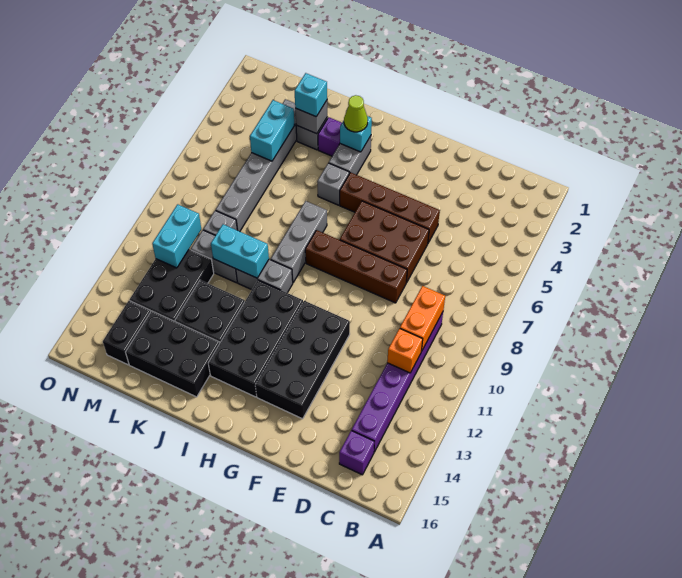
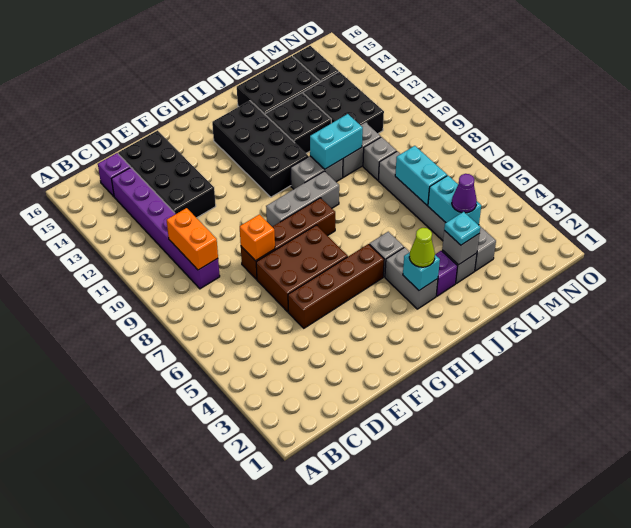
orange brick C11 level 2 -> orange brick E8 level 2
black brick F11:G14 level 1 -> black brick D12:E15 level 1
grey brick I7:I9 level 1 -> grey brick G9:I9 level 1
cyan brick K3 level 3 -> cyan plate K3 level 3
none -> purple cone L4 level 3
cyan brick M10:M11 level 2 -> cyan brick L6:L7 level 2

